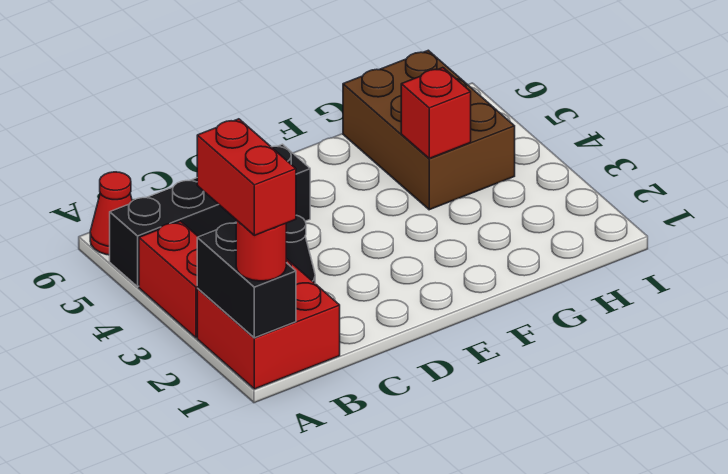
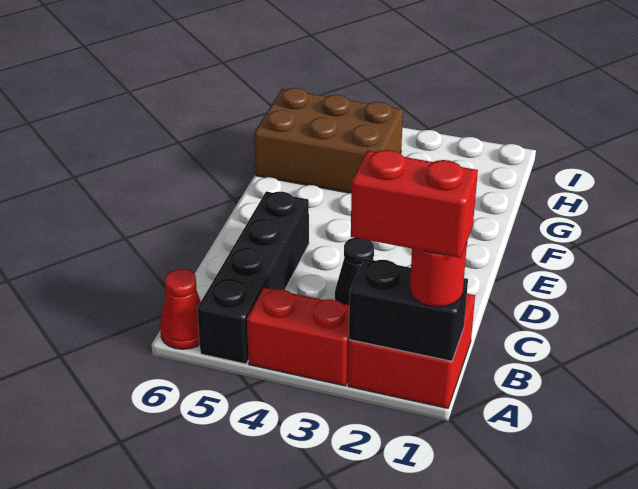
red brick G4 level 2 -> none

